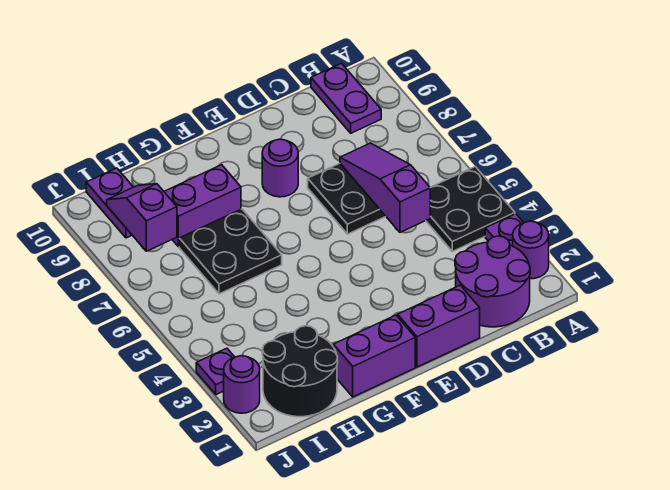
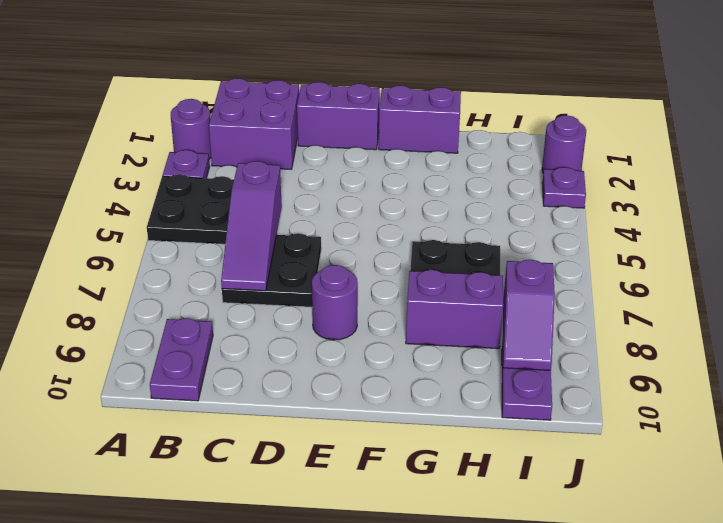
purple round brick B1:C2 level 1 -> purple brick B1:C2 level 1
black round brick H1:I2 level 1 -> none

